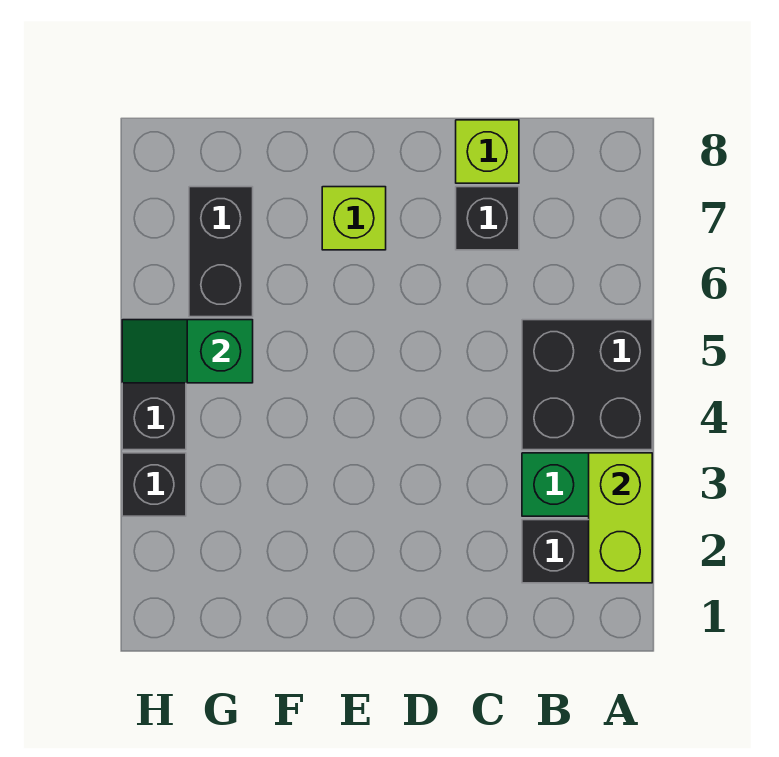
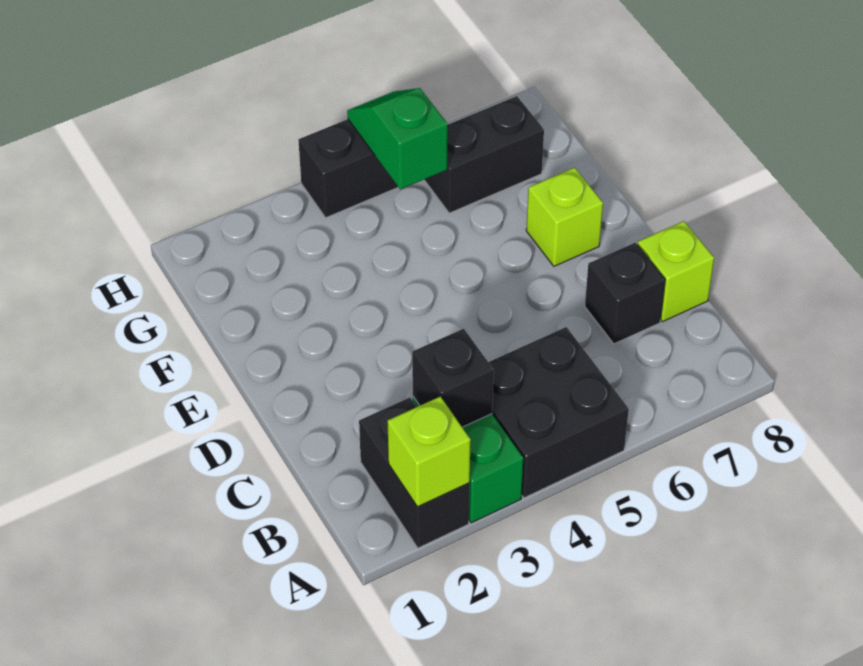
lime brick A2:A3 level 2 -> lime brick A2 level 2
black brick H3 level 1 -> black brick B3 level 2

